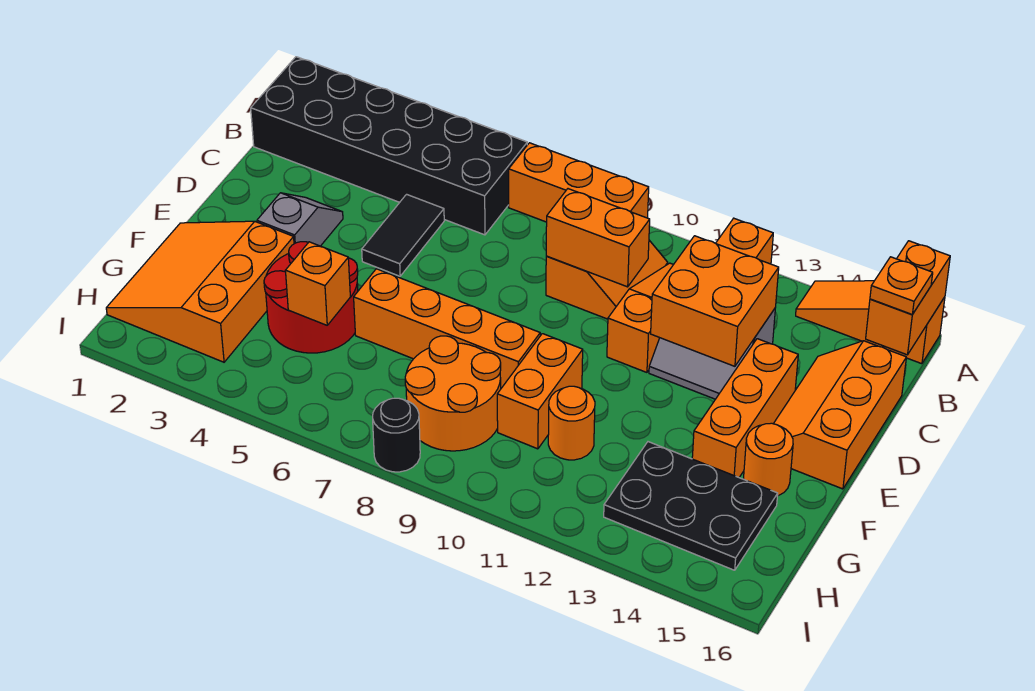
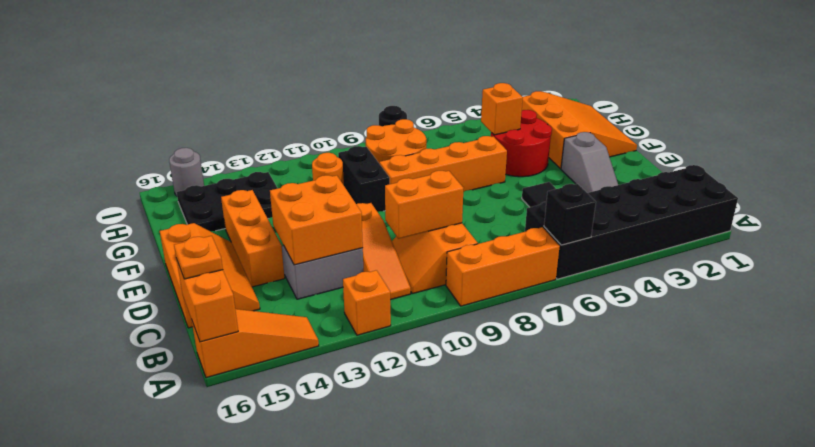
none -> black brick A6 level 2
orange brick F10:G10 level 1 -> black brick F10:G10 level 1
orange round brick F15 level 1 -> none
none -> grey round brick I15 level 1

